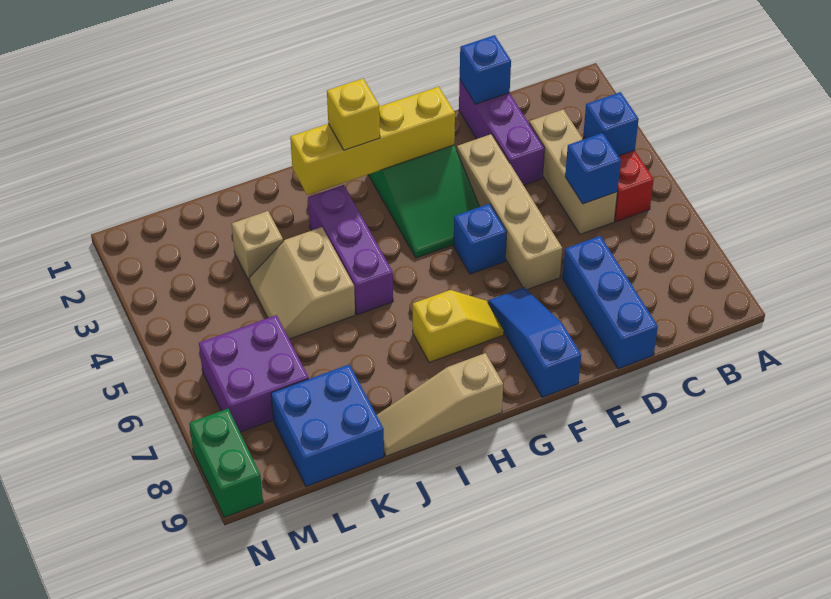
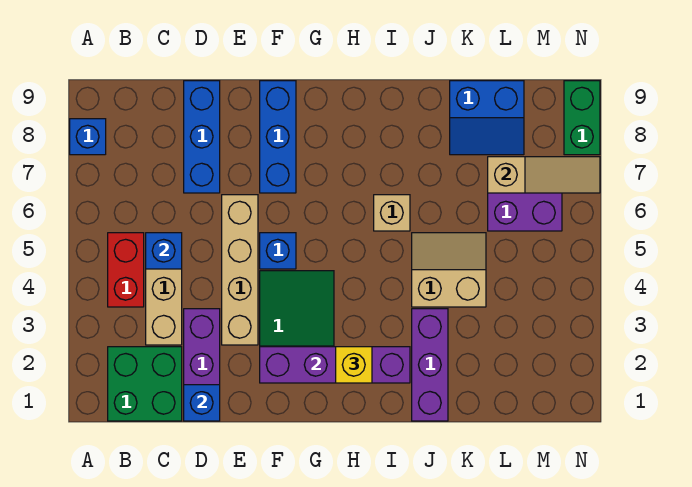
none -> green brick B1:C2 level 1
blue brick B4 level 2 -> blue brick A8 level 1
yellow brick F2:I2 level 2 -> purple brick F2:I2 level 2
blue slope F7:F9 level 1 top 9 -> blue brick F7:F9 level 1
yellow slope G7:H7 level 1 top H -> none
tan slope H9:J9 level 1 top H -> tan slope L7:N7 level 2 top L
purple brick I3:I5 level 1 -> purple brick J1:J3 level 1
tan slope J4:K5 level 1 top J -> tan slope J4:K5 level 1 top 4
tan brick K3 level 1 -> tan brick I6 level 1
blue brick K8:L9 level 1 -> blue slope K8:L9 level 1 top 9

